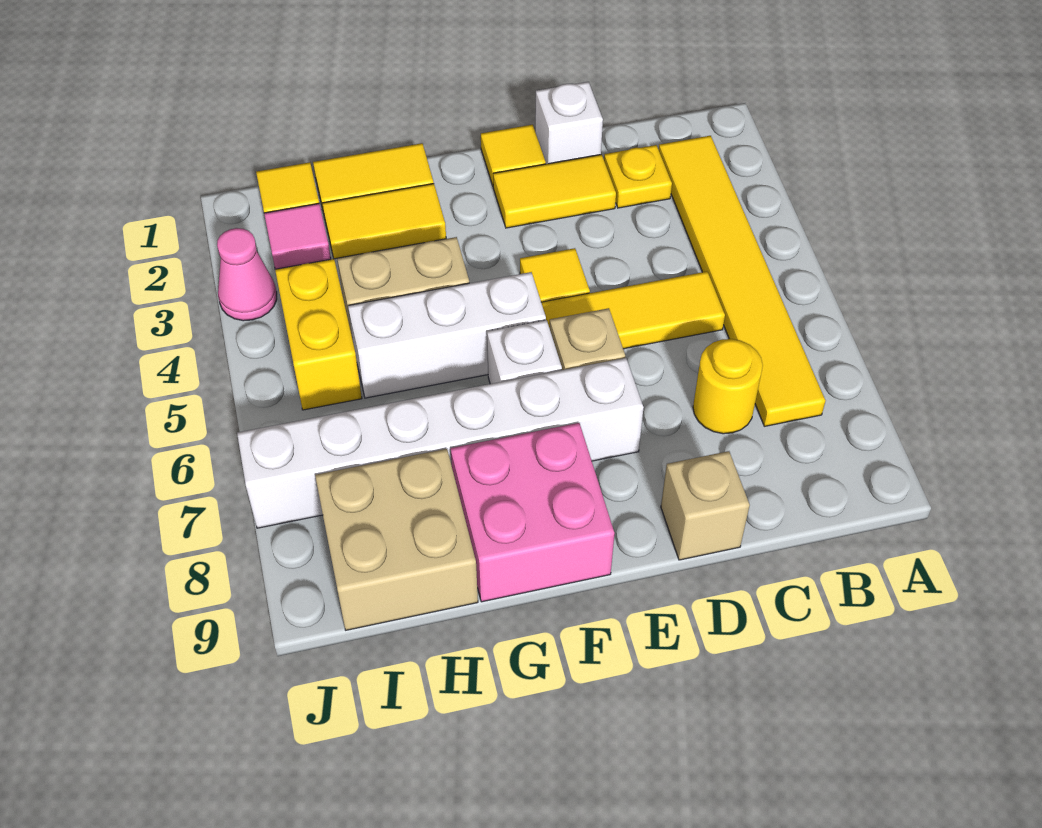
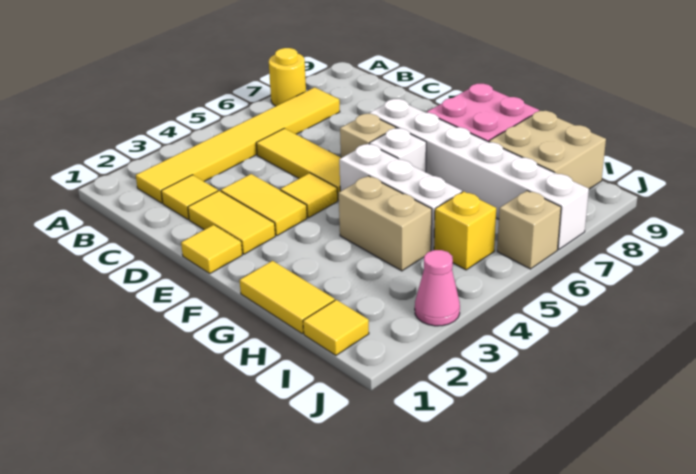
yellow plate C2 level 1 -> yellow tile C2 level 1
yellow round brick C7 level 1 -> yellow round brick A7 level 1
white brick D1 level 1 -> none
tan brick D9 level 1 -> tan brick J6 level 1
yellow tile G2:H2 level 1 -> yellow tile D3:E3 level 1
pink tile I2 level 1 -> none
yellow brick I4:I5 level 1 -> yellow brick I5 level 1

